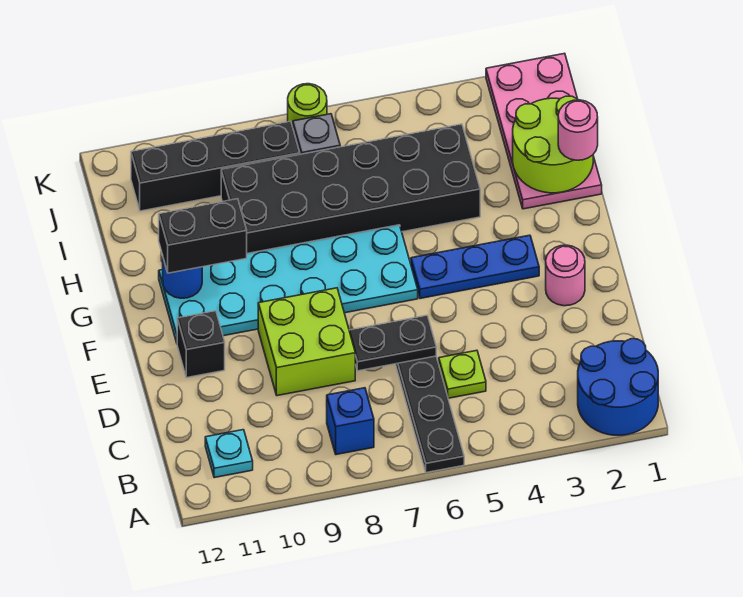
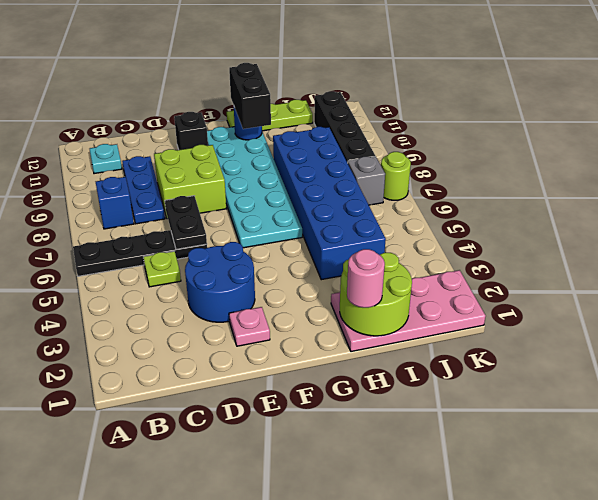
blue round brick A1:B2 level 1 -> blue round brick D3:E4 level 1
pink round brick E2 level 1 -> pink plate E2 level 1
blue plate F3:F5 level 1 -> blue plate C8:C10 level 1
none -> lime plate G12:I12 level 1
black brick H4:I9 level 1 -> blue brick H4:I9 level 1

